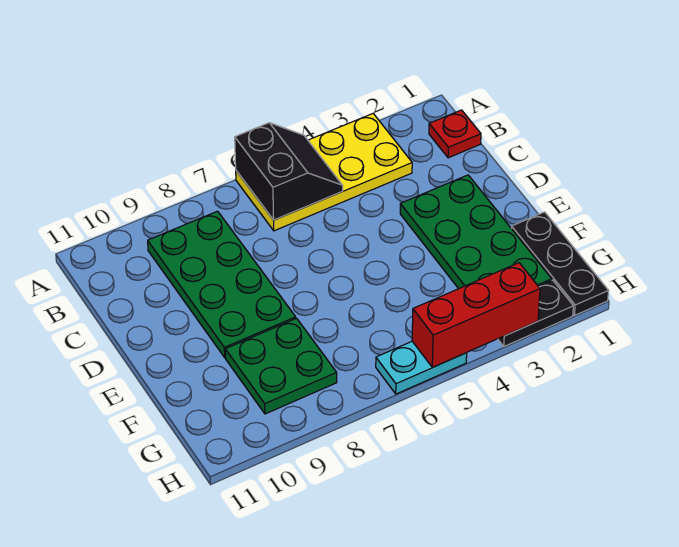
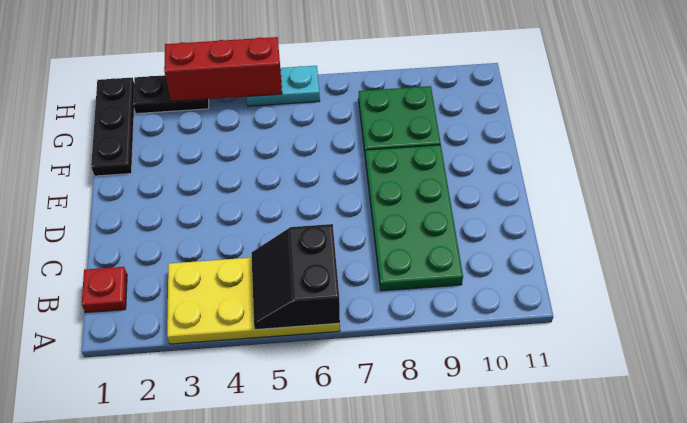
green plate D2:G3 level 1 -> none

